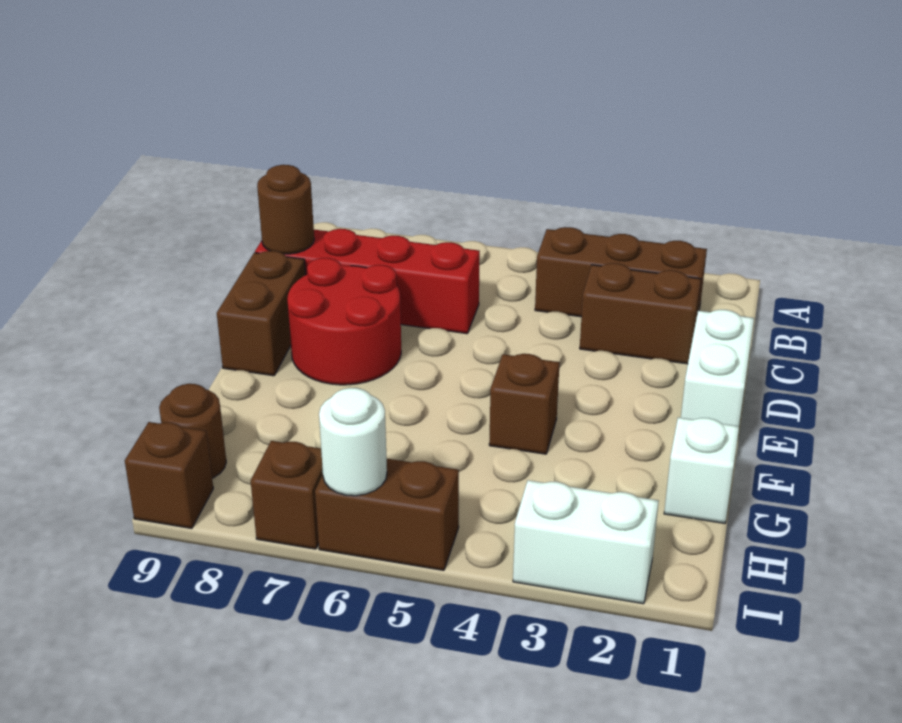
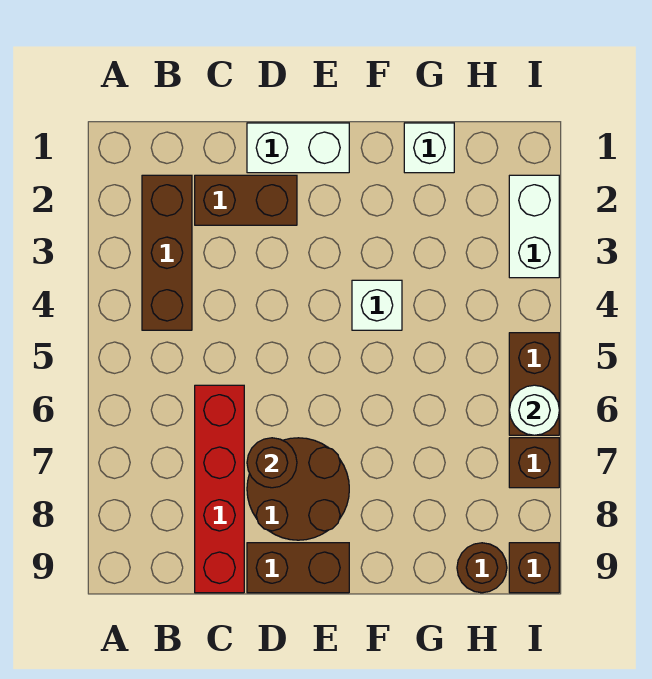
brown brick C2:C3 level 1 -> brown brick C2:D2 level 1
brown round brick C9 level 2 -> brown round brick D7 level 2
red round brick D7:E8 level 1 -> brown round brick D7:E8 level 1
brown brick F4 level 1 -> white brick F4 level 1

